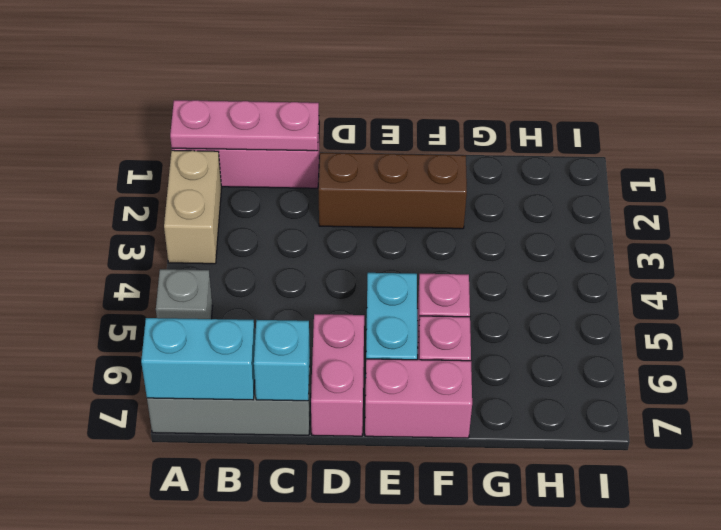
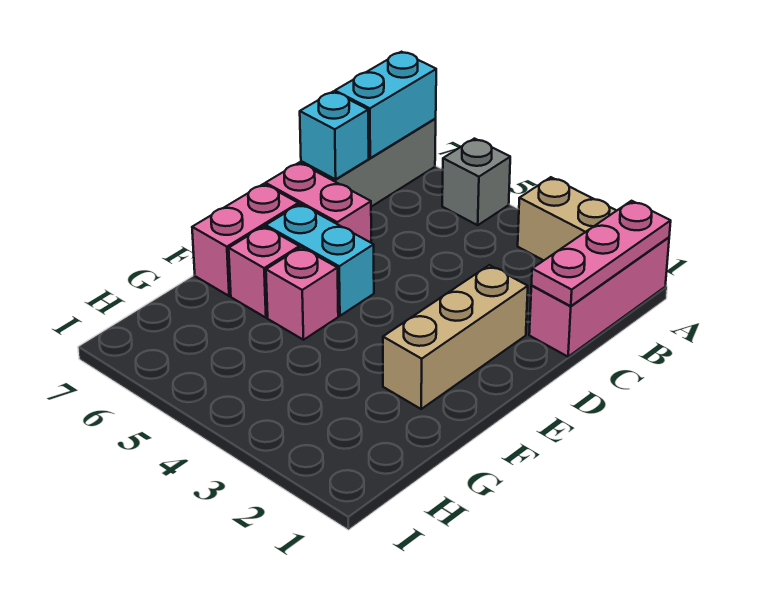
brown brick D2:F2 level 1 -> tan brick D2:F2 level 1

